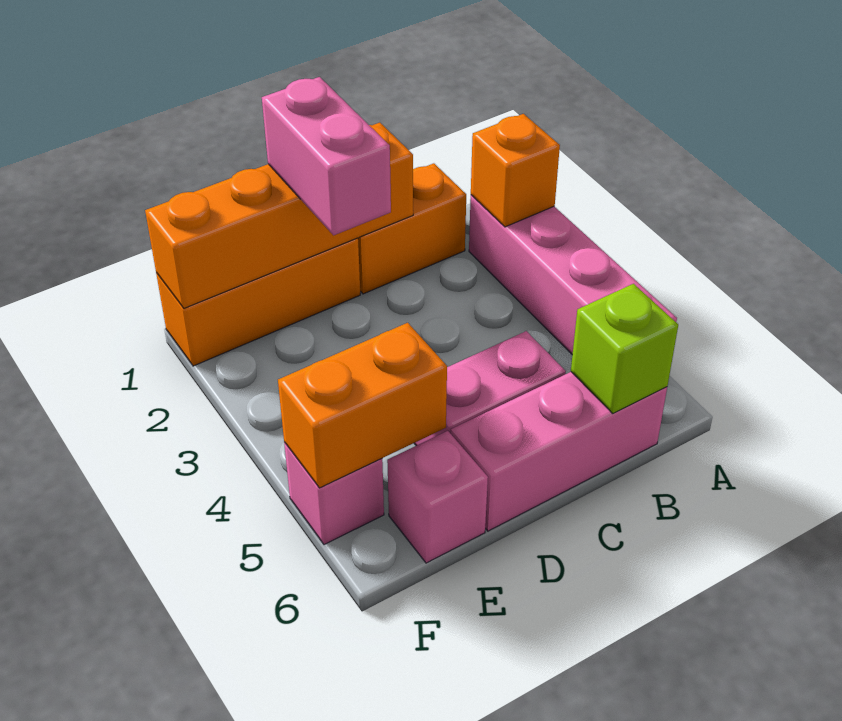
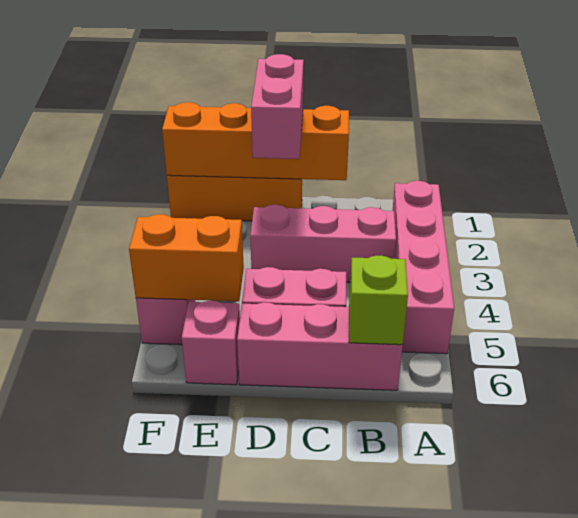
orange brick A2 level 2 -> none
orange brick B1:C1 level 1 -> none
none -> pink brick B3:D3 level 1

